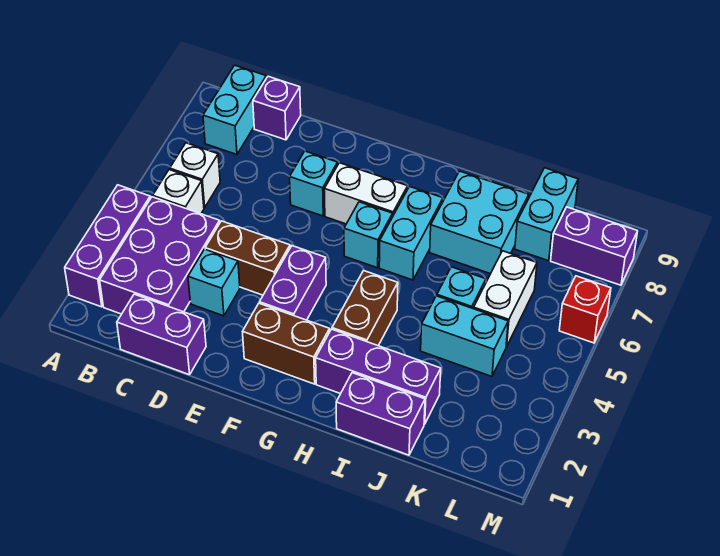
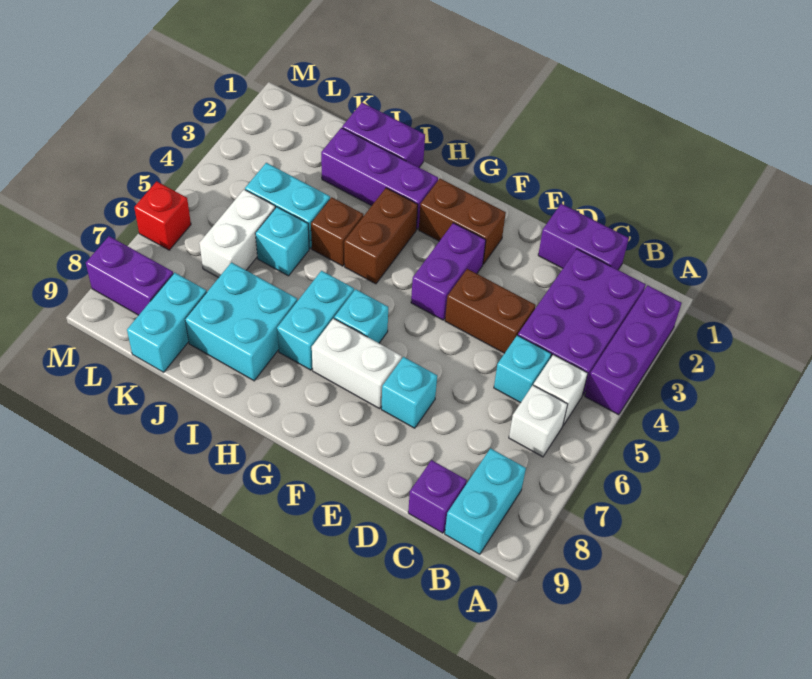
cyan brick D3 level 1 -> cyan brick C5 level 1
none -> brown brick I4 level 1

